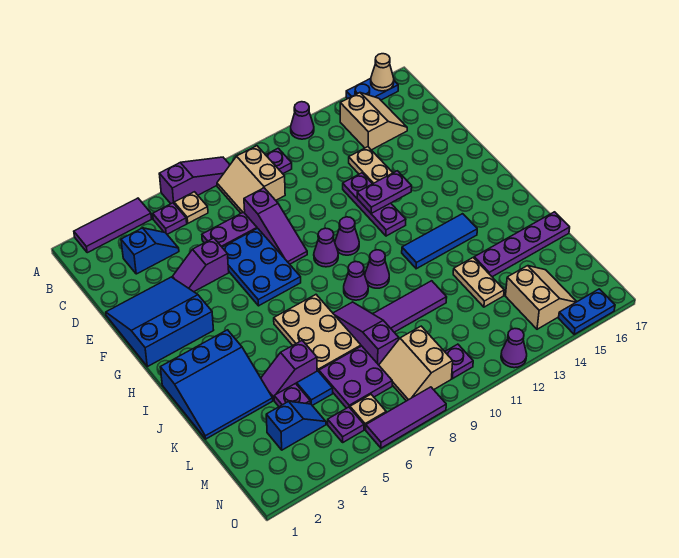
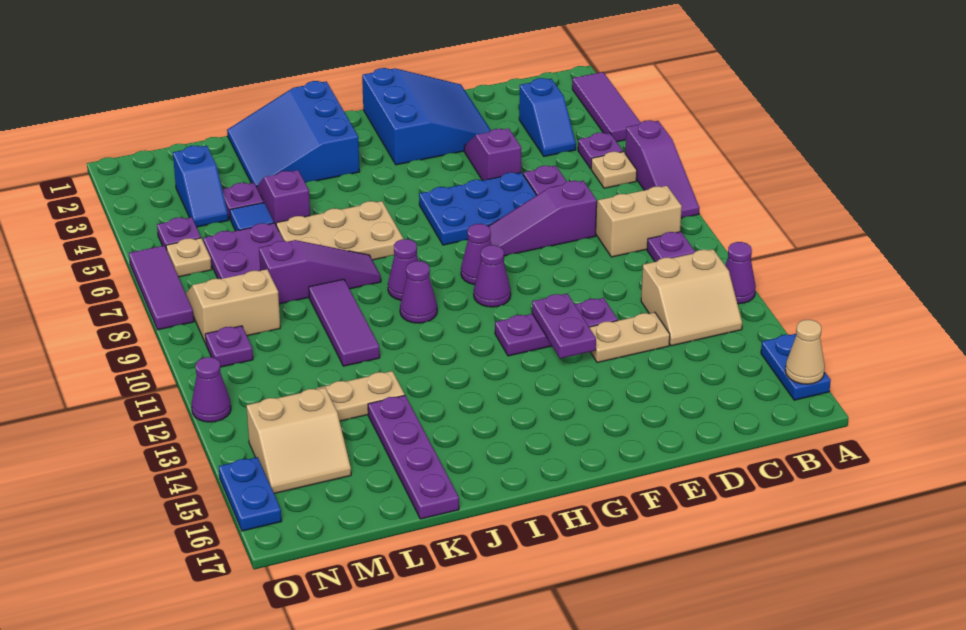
tan slope B14:C15 level 1 top 14 -> tan slope B12:C13 level 1 top 12
blue tile I12:I14 level 1 -> none

